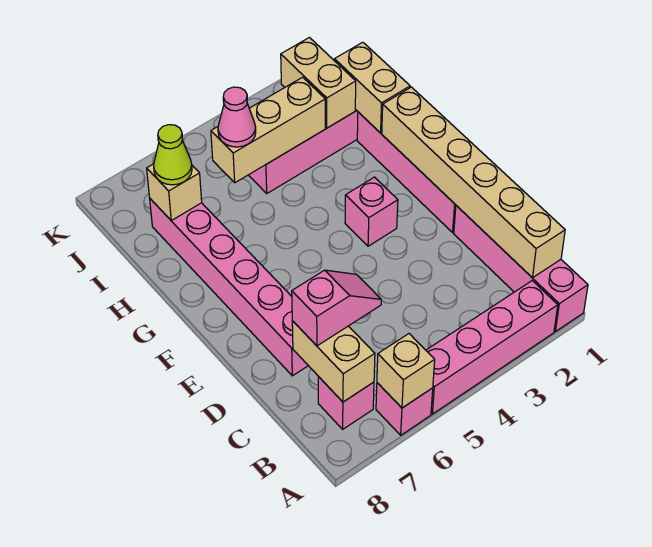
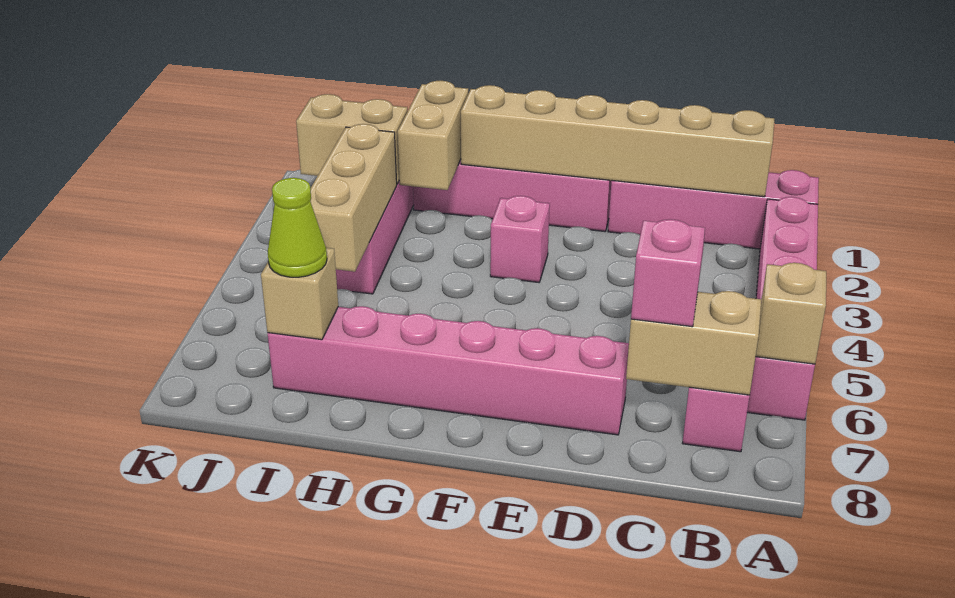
tan brick H1:I1 level 2 -> tan brick H1:H2 level 2
pink cone I5 level 3 -> none

